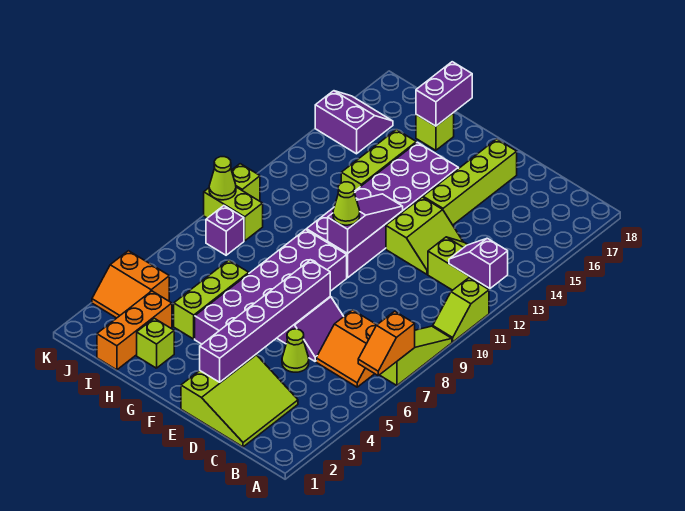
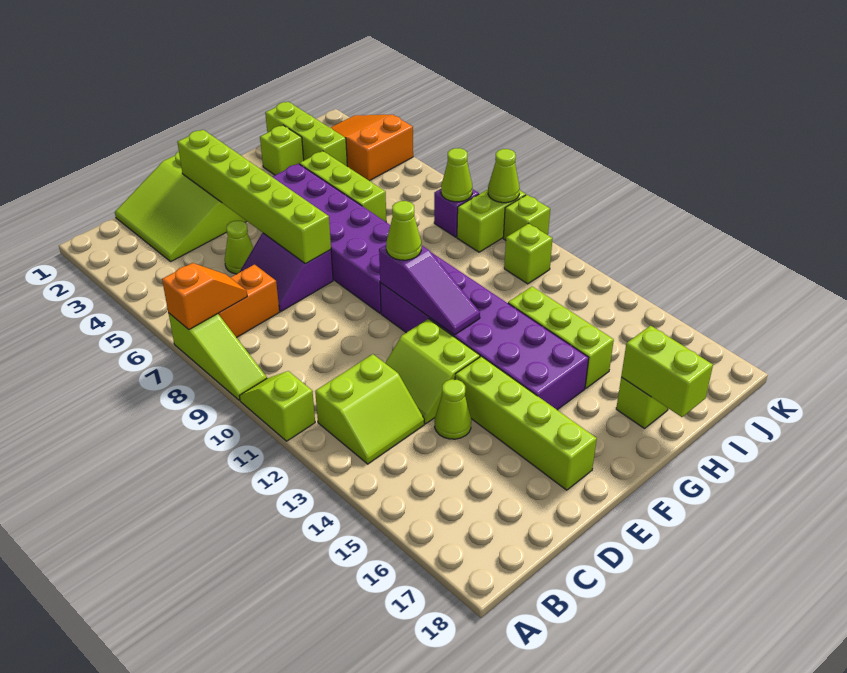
orange slope A6:A7 level 2 top 7 -> orange slope A7:B7 level 2 top A
purple slope A12:B12 level 2 top A -> none
none -> lime cone D14 level 1
purple brick E2:E7 level 2 -> lime brick E2:E7 level 2
purple brick H17:H18 level 2 -> lime brick H17:H18 level 2
orange brick I1:I3 level 1 -> lime brick I1:I3 level 1
orange slope J3:K4 level 1 top 4 -> orange slope J2:K4 level 1 top 4
none -> lime cone J8 level 2
none -> lime brick J11 level 1
purple slope J15:K16 level 1 top 15 -> none

